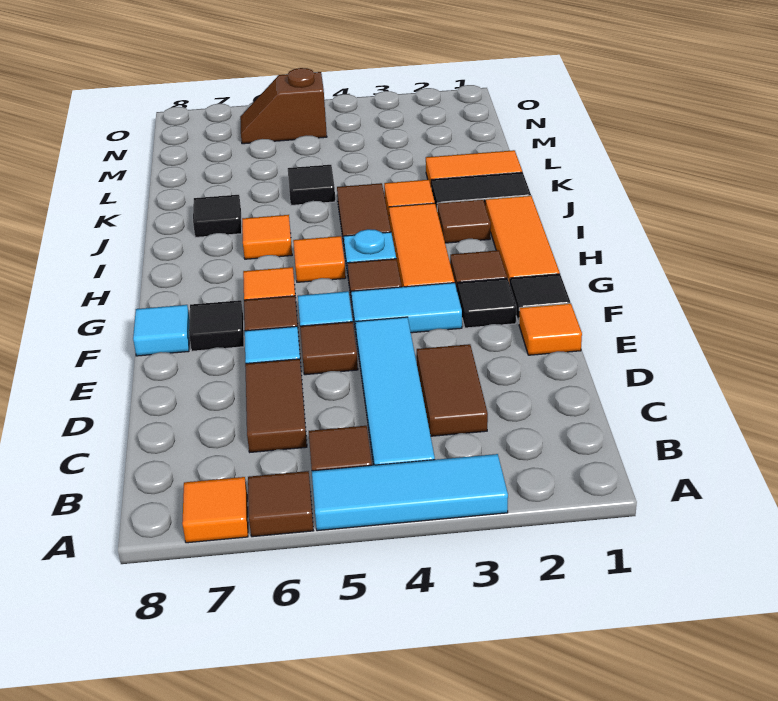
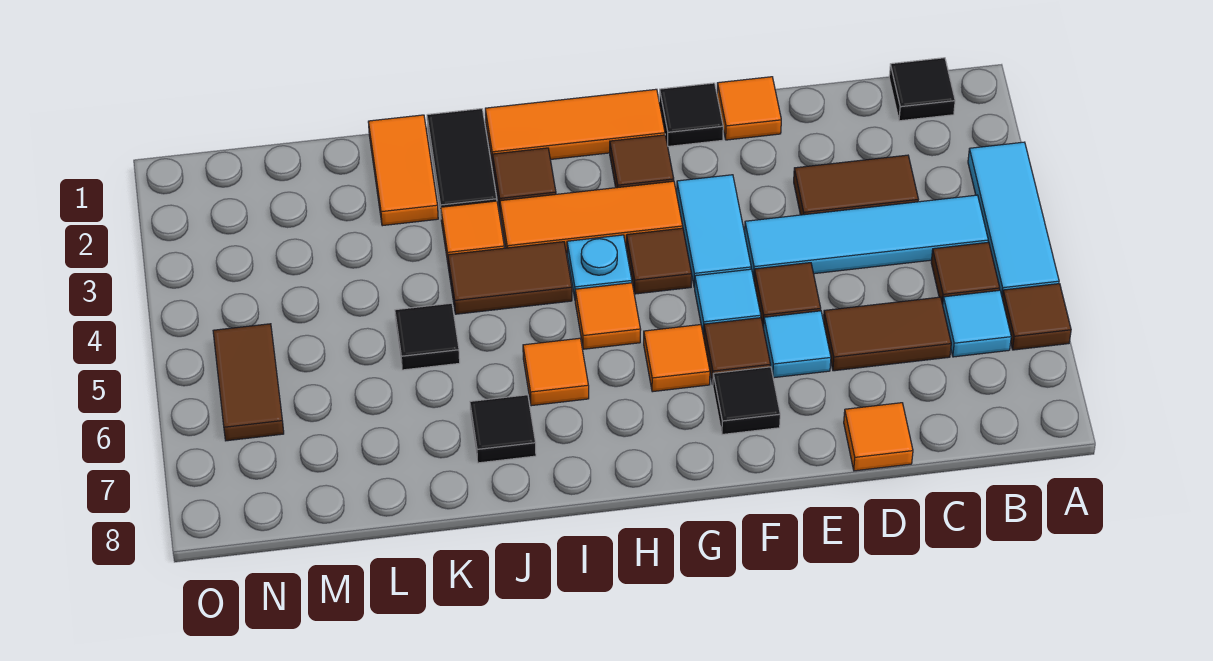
orange tile A7 level 1 -> orange tile D8 level 1
black tile F2 level 1 -> black tile B1 level 1
cyan tile F8 level 1 -> cyan tile B6 level 1
brown slope N5:N6 level 1 top 5 -> brown tile N5:N6 level 1

